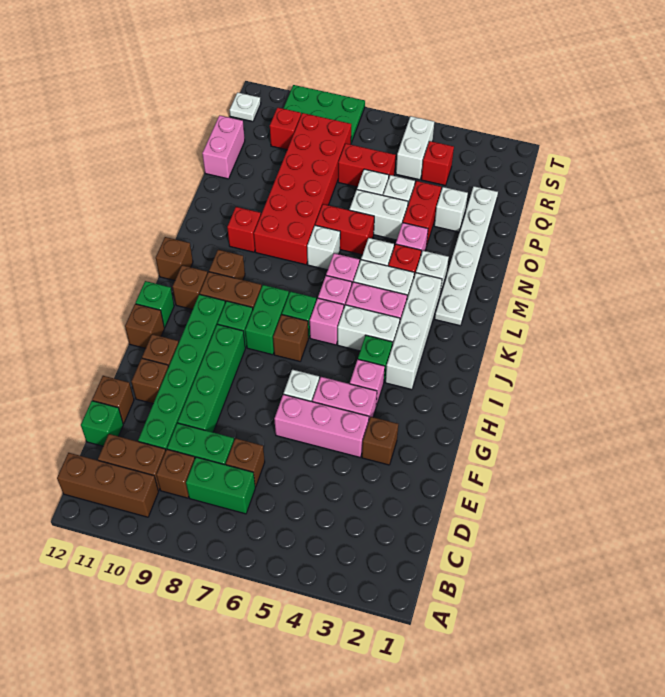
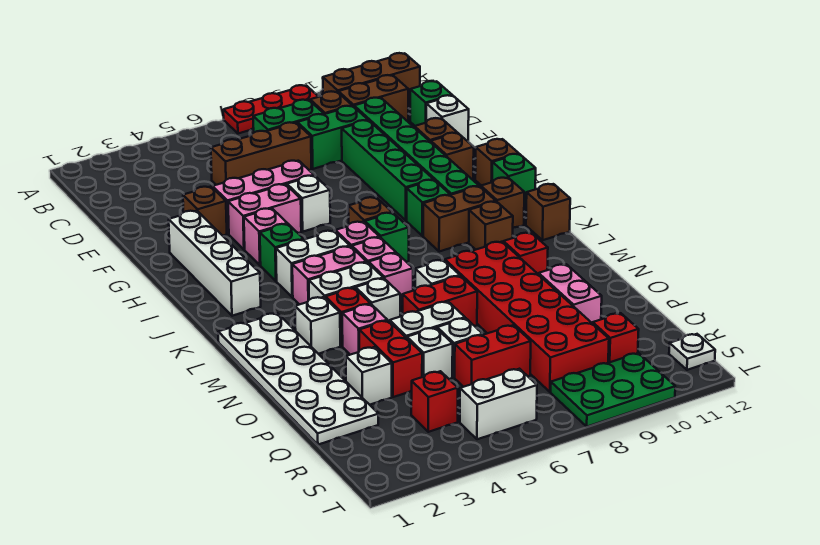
none -> red plate A7:A9 level 1
brown brick D7 level 1 -> brown brick D5:D7 level 1
brown brick E12 level 1 -> white brick E12 level 1
white brick I3:L3 level 1 -> white brick G2:J2 level 1
green brick I8:J8 level 1 -> none
white plate L2:Q2 level 1 -> white plate L1:Q2 level 1
pink brick P12:Q12 level 1 -> pink brick O10:P10 level 1
white brick R5:S5 level 1 -> white brick S5:S6 level 1

